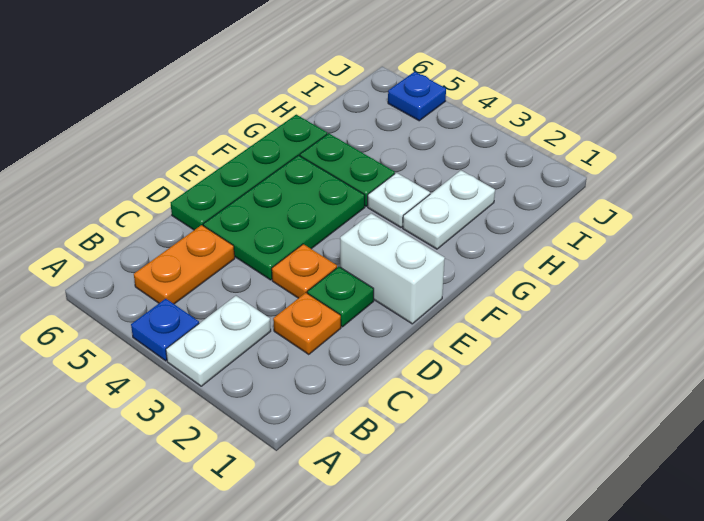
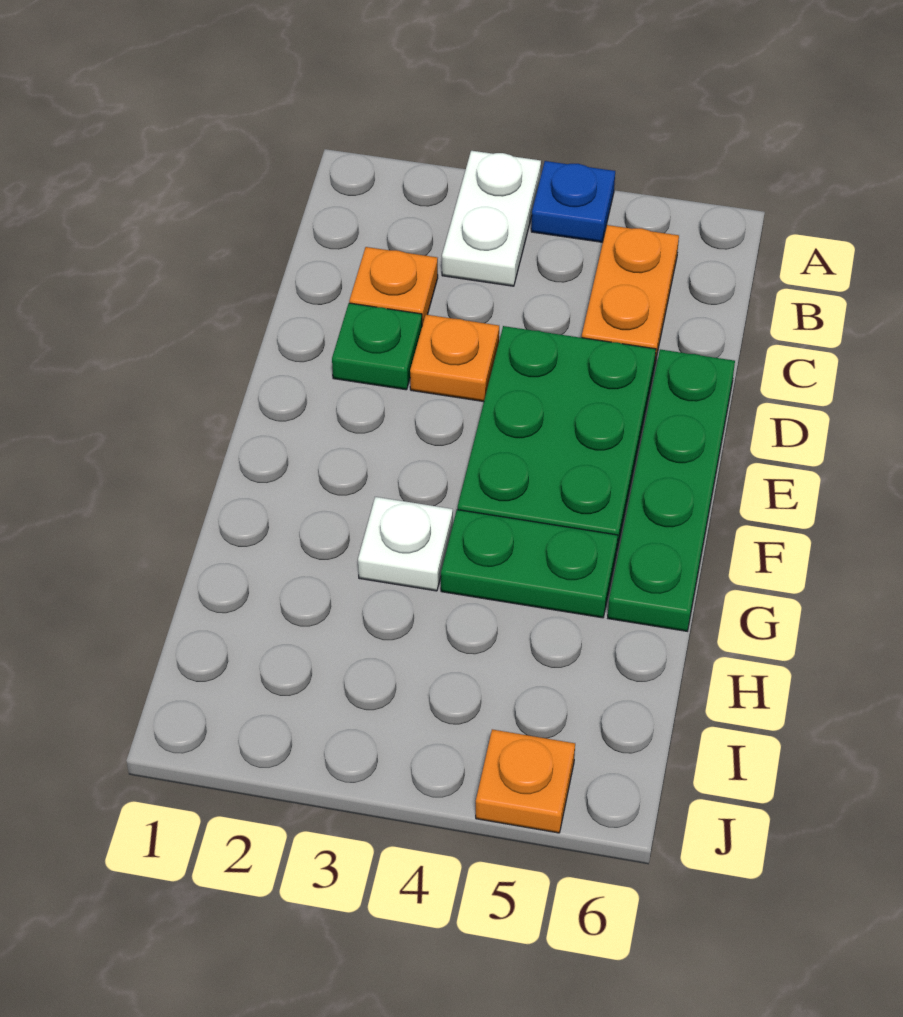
white brick E1:E2 level 1 -> none
white plate G2:H2 level 1 -> none
blue plate J5 level 1 -> orange plate J5 level 1

